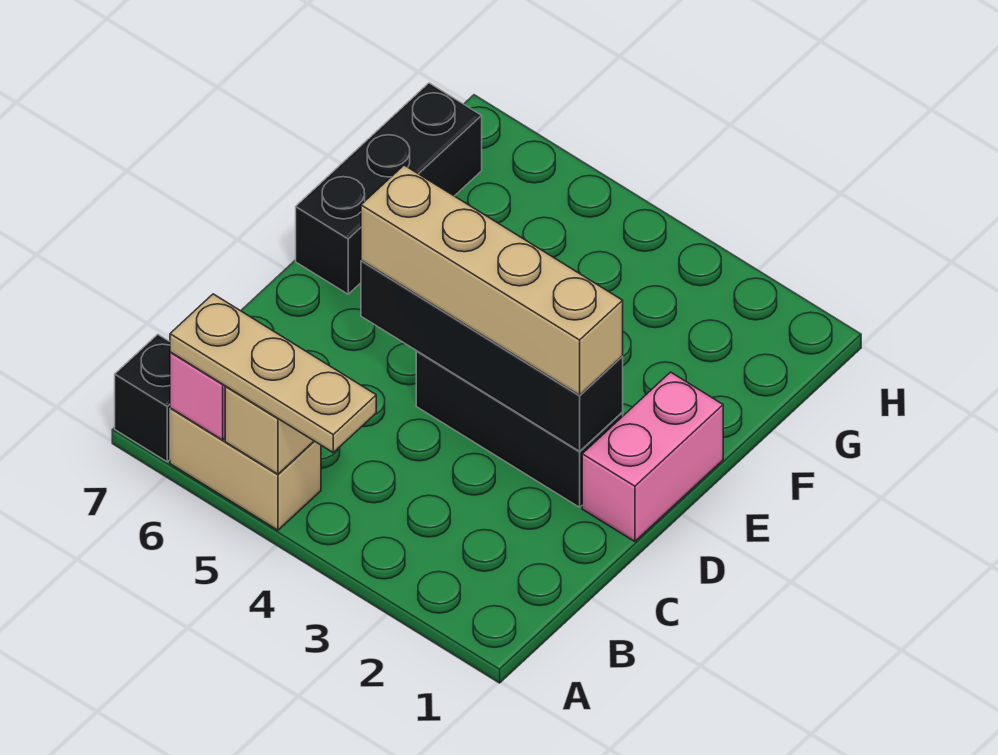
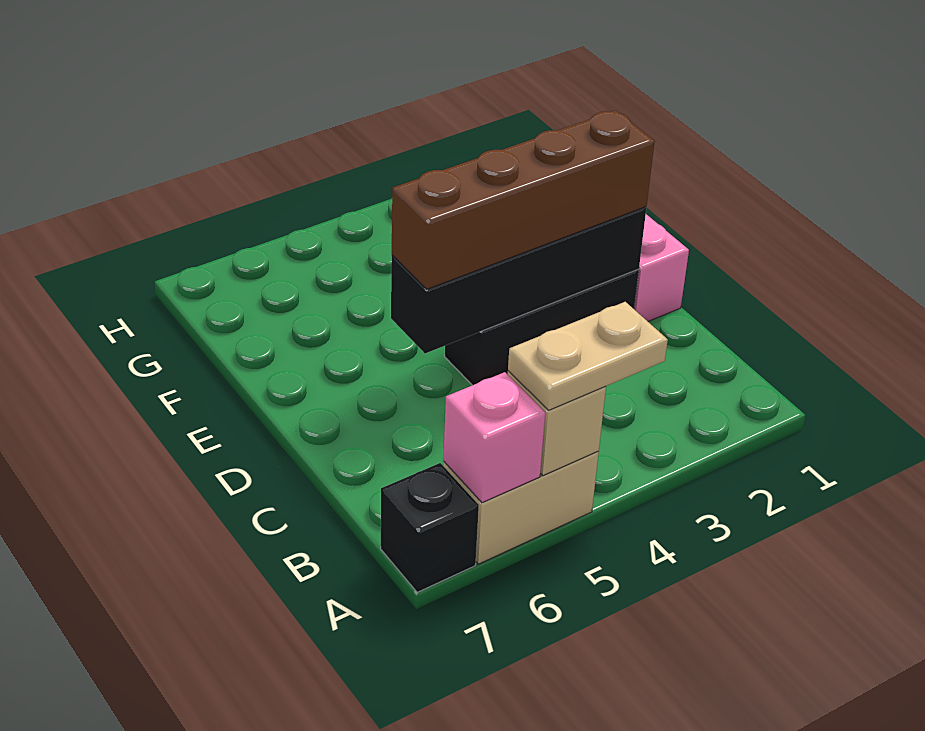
tan plate A4:A6 level 3 -> tan plate A4:A5 level 3
tan brick D2:D5 level 3 -> brown brick D2:D5 level 3
black brick E7:G7 level 1 -> none

